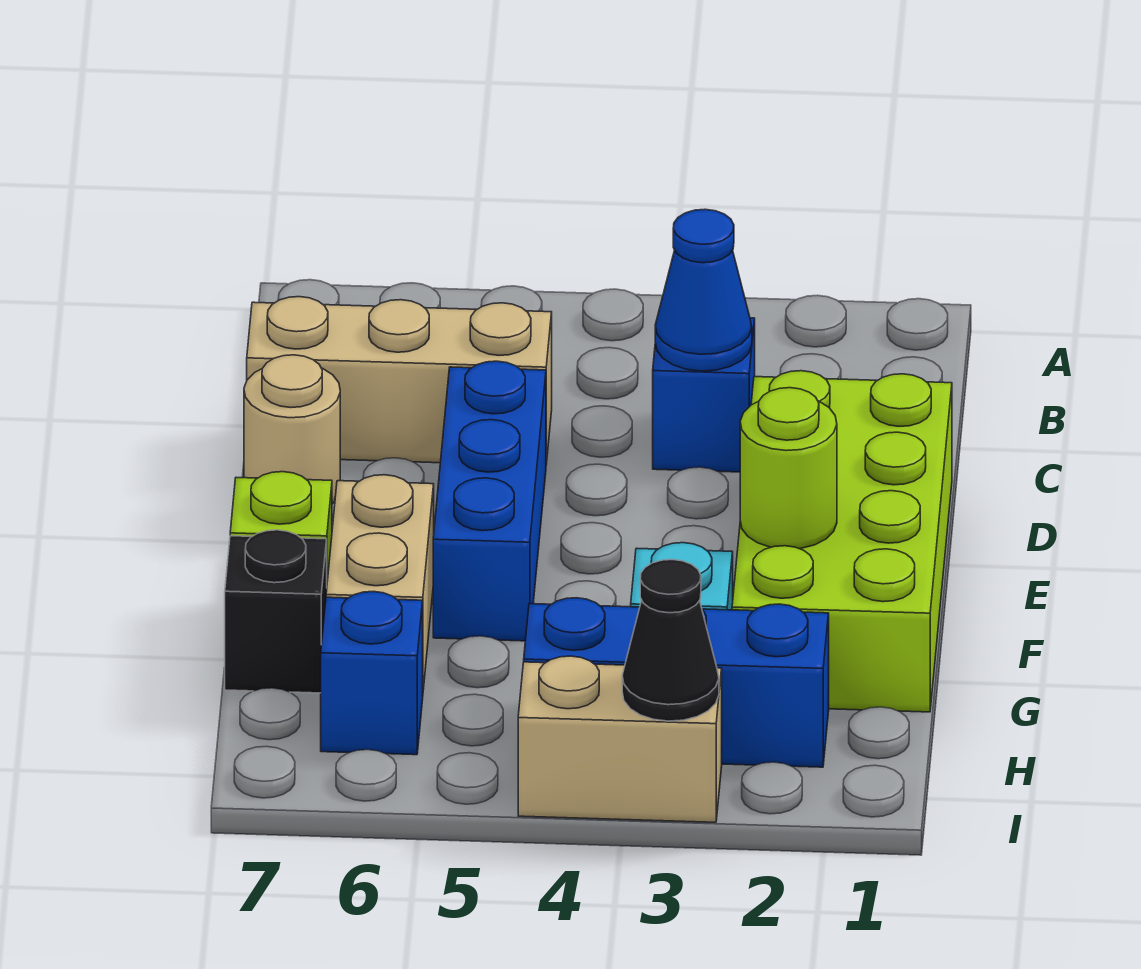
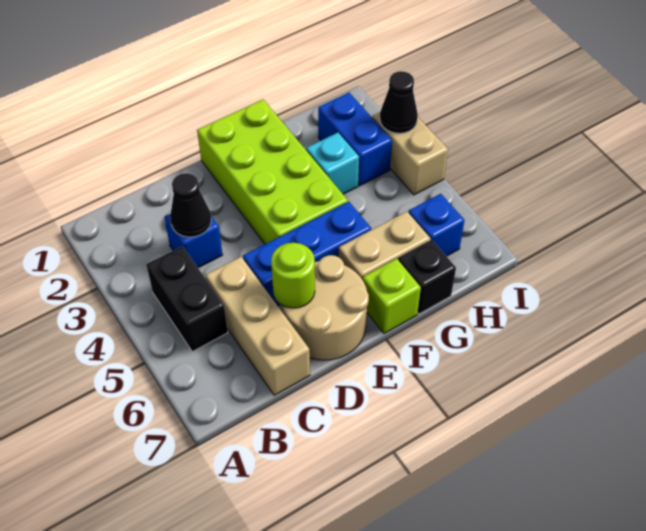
none -> black brick B4:B5 level 1
blue cone C3 level 2 -> black cone C3 level 2
lime brick D1:G2 level 1 -> lime brick E1:F4 level 1
tan round brick D7 level 1 -> tan round brick D6:E7 level 1
lime round brick F2 level 2 -> lime round brick D6 level 2
blue brick H2:H4 level 1 -> blue brick H2:H3 level 1

